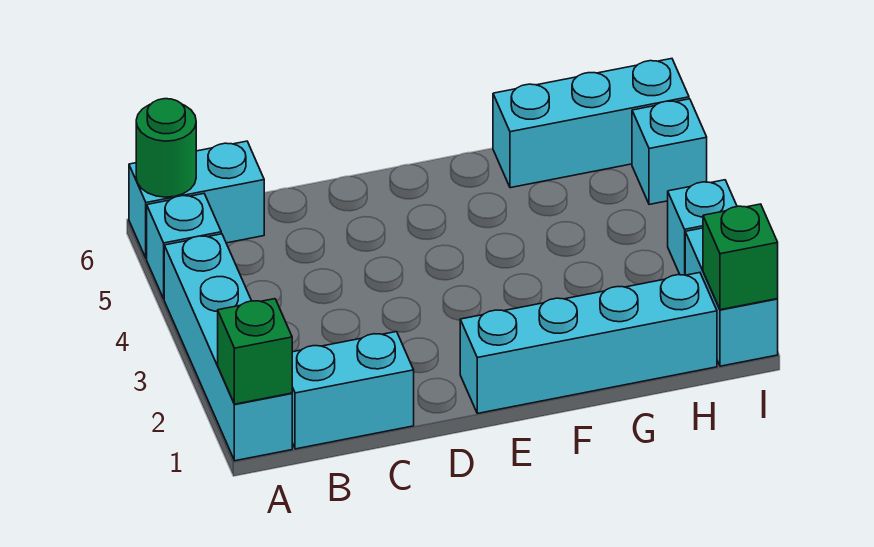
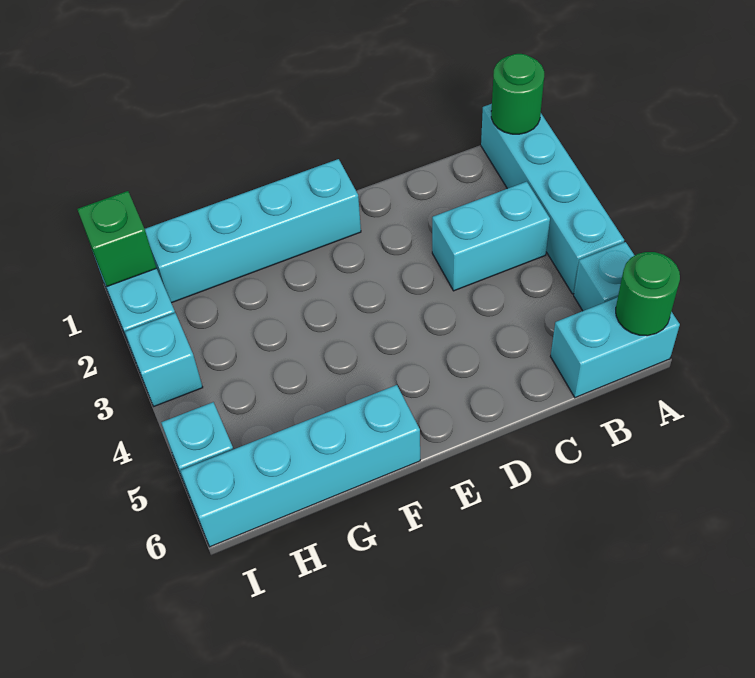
green brick A1 level 2 -> green round brick A1 level 2
cyan brick B1:C1 level 1 -> cyan brick B3:C3 level 1
cyan brick G6:I6 level 1 -> cyan brick F6:I6 level 1

